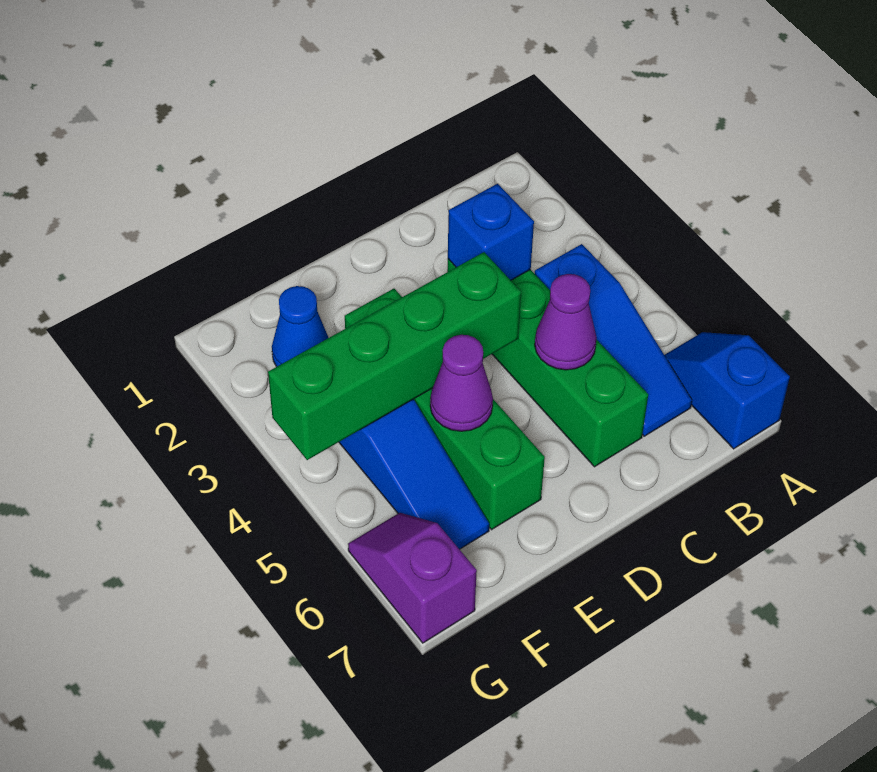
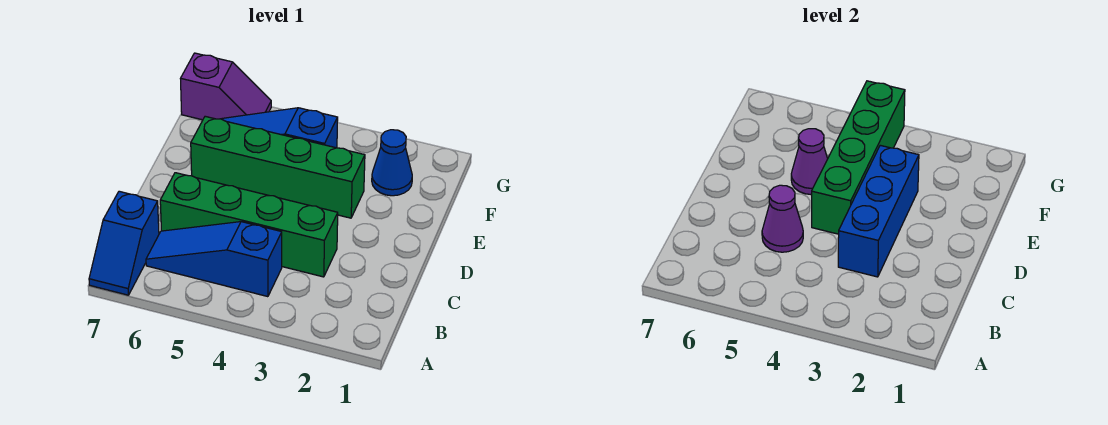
blue slope A6:A7 level 1 top 7 -> blue slope A7:B7 level 1 top B
blue brick C3 level 2 -> blue brick C3:E3 level 2

